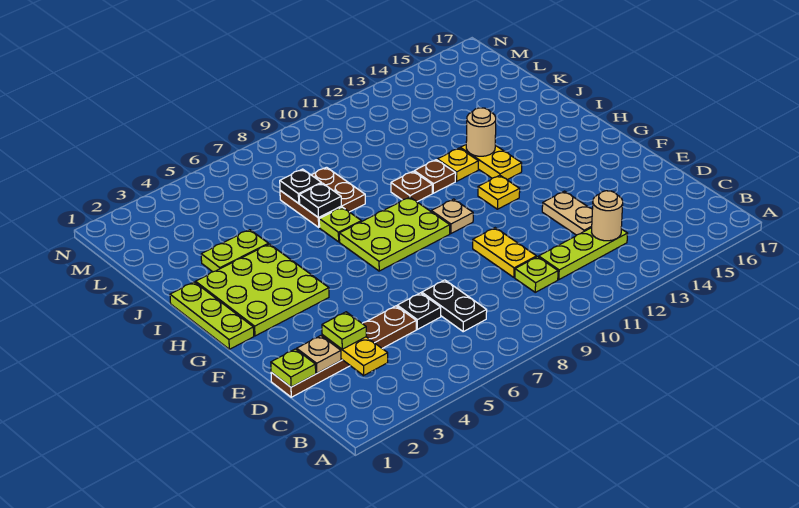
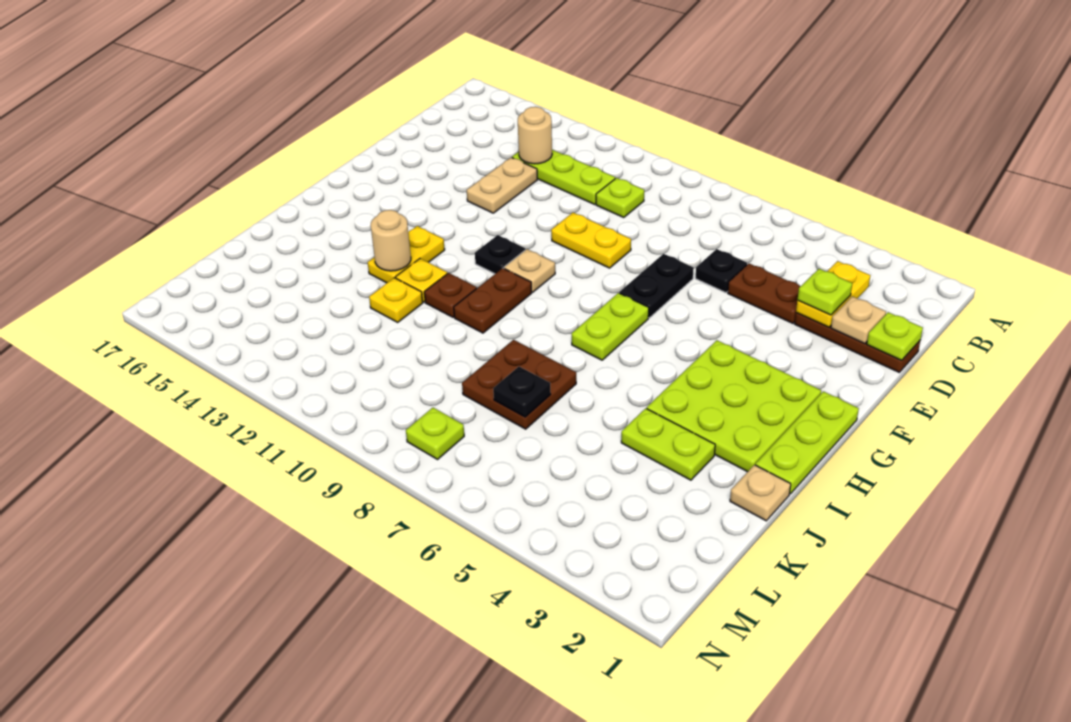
black plate C7:D7 level 1 -> black plate E7:F7 level 1
yellow plate D10:E10 level 1 -> yellow plate E9:E10 level 1
lime plate G7:H9 level 1 -> lime plate G7:H7 level 1
yellow plate G12 level 1 -> yellow plate J12 level 1
lime plate I7 level 1 -> lime plate M8 level 1
brown plate I10 level 1 -> brown plate H10:I10 level 1
none -> tan plate J1 level 1
black plate J7 level 2 -> black plate G11 level 1

